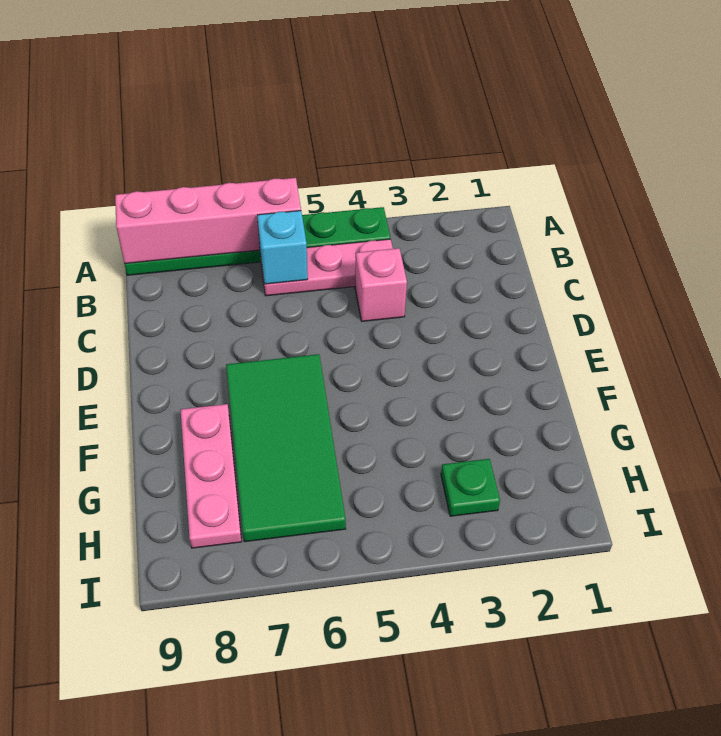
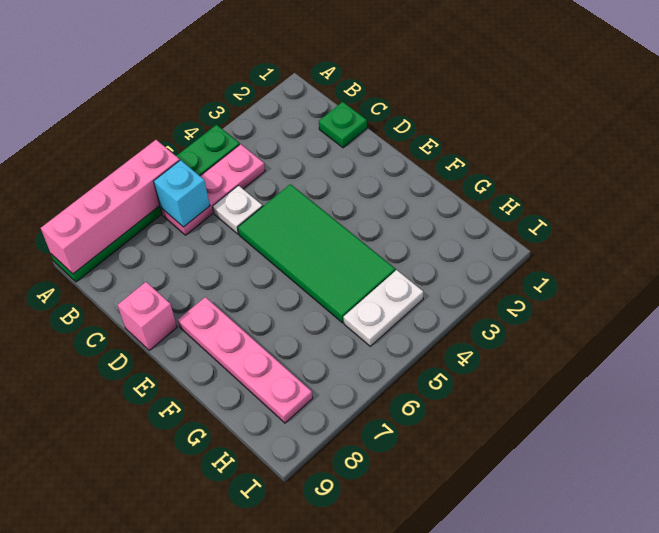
pink brick C4 level 1 -> pink brick D9 level 1
none -> white plate C5 level 1
green tile E6:H7 level 1 -> green tile D4:G5 level 1
pink plate F8:H8 level 1 -> pink plate E8:H8 level 1
green plate H3 level 1 -> green plate C1 level 1
none -> white plate H4:H5 level 1

